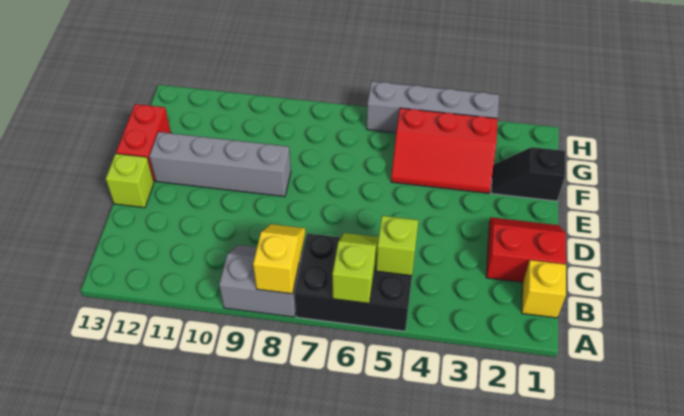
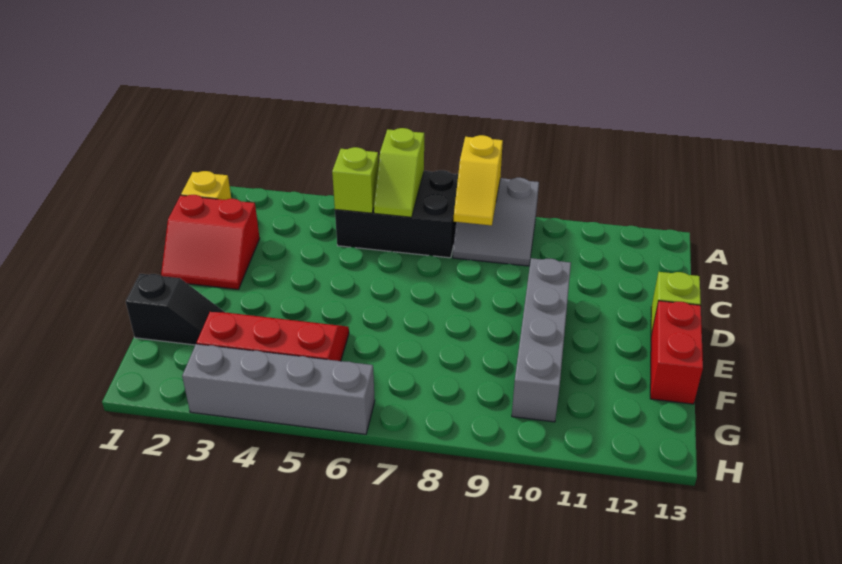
grey brick E9:E12 level 1 -> grey brick D10:G10 level 1

